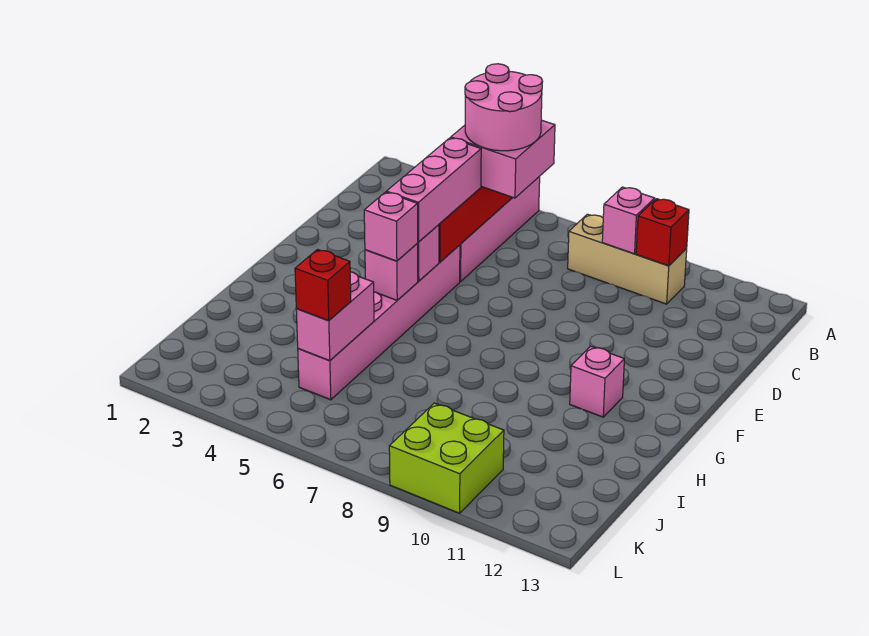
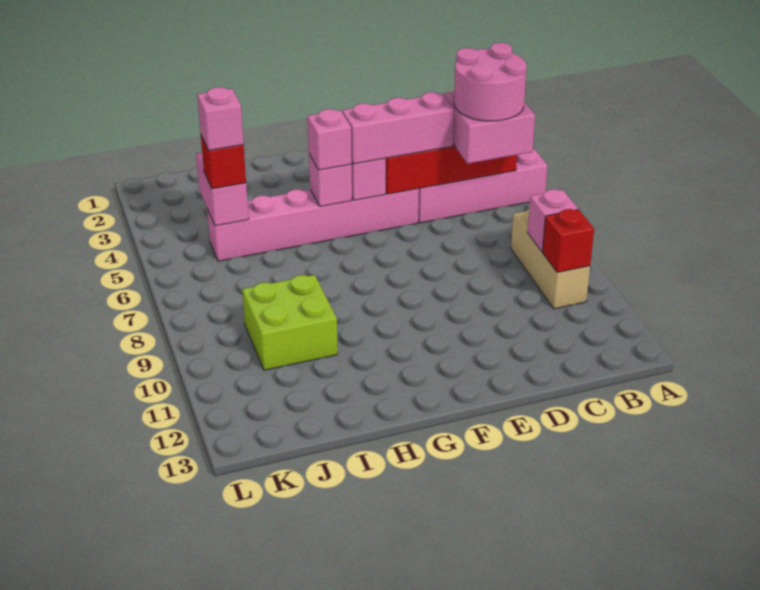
pink brick G11 level 1 -> pink brick J5 level 4
pink brick I5:J5 level 2 -> pink brick J4:J5 level 2
lime brick K9:L10 level 1 -> lime brick I9:J10 level 1

